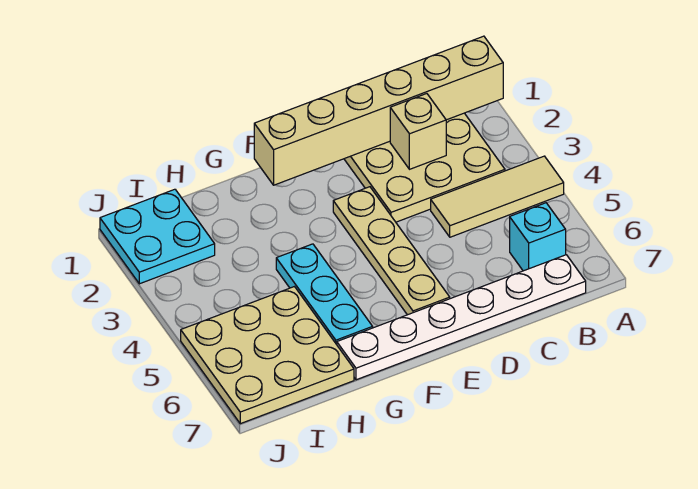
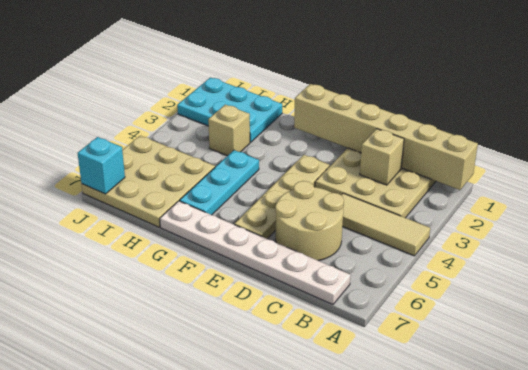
cyan brick B6 level 1 -> cyan brick J7 level 2
none -> tan round brick C5:D6 level 1
none -> tan brick H3 level 1
cyan plate I1:J2 level 1 -> cyan plate H1:J2 level 1

